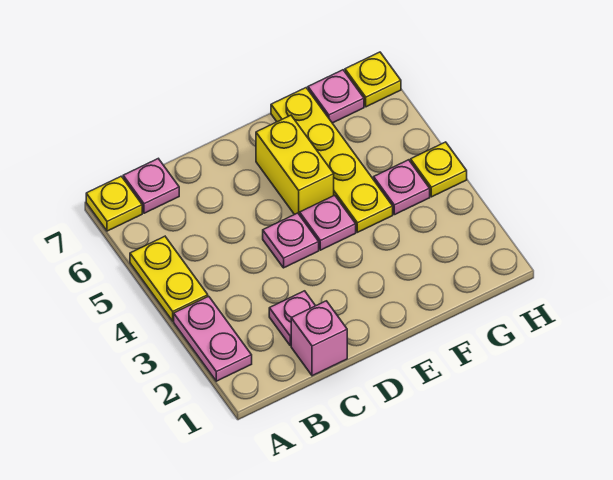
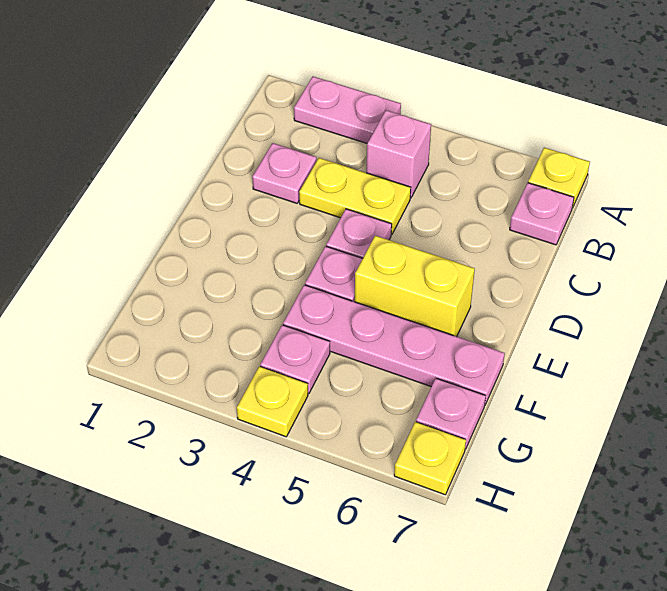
yellow plate A4:A5 level 1 -> yellow plate C3:C4 level 1
pink brick C1 level 1 -> pink brick B4 level 1
yellow plate F4:F7 level 1 -> pink plate F4:F7 level 1

